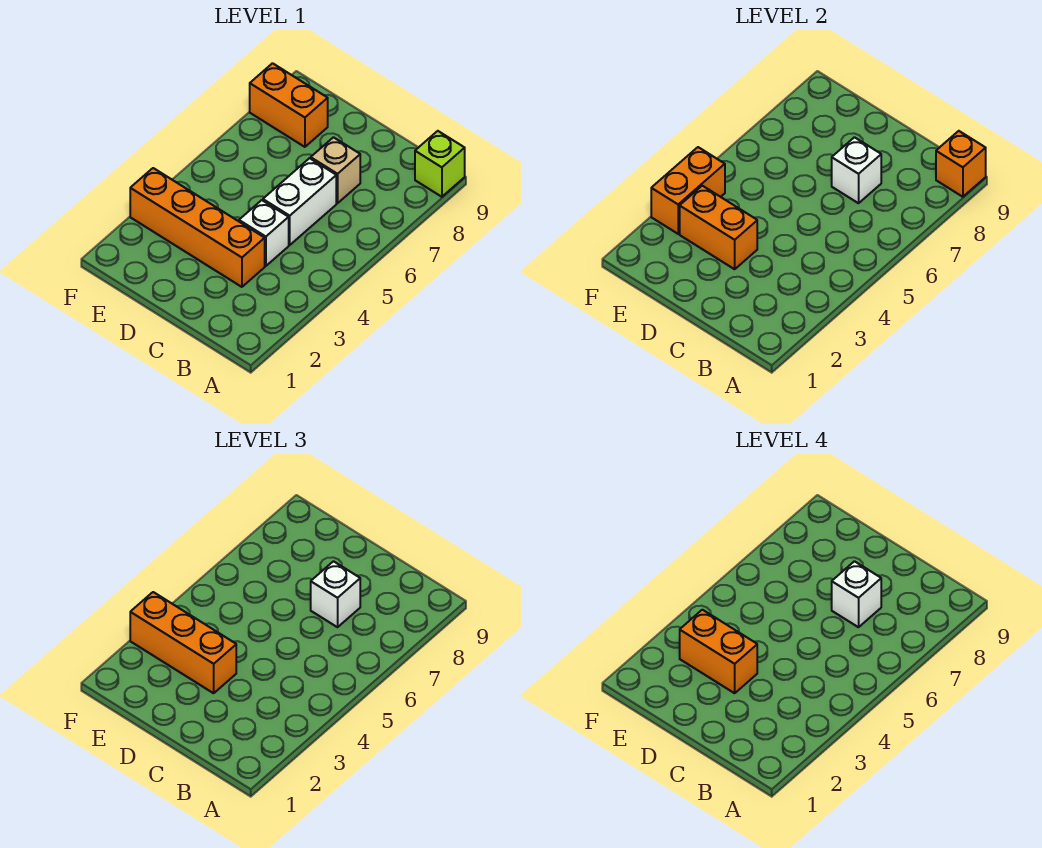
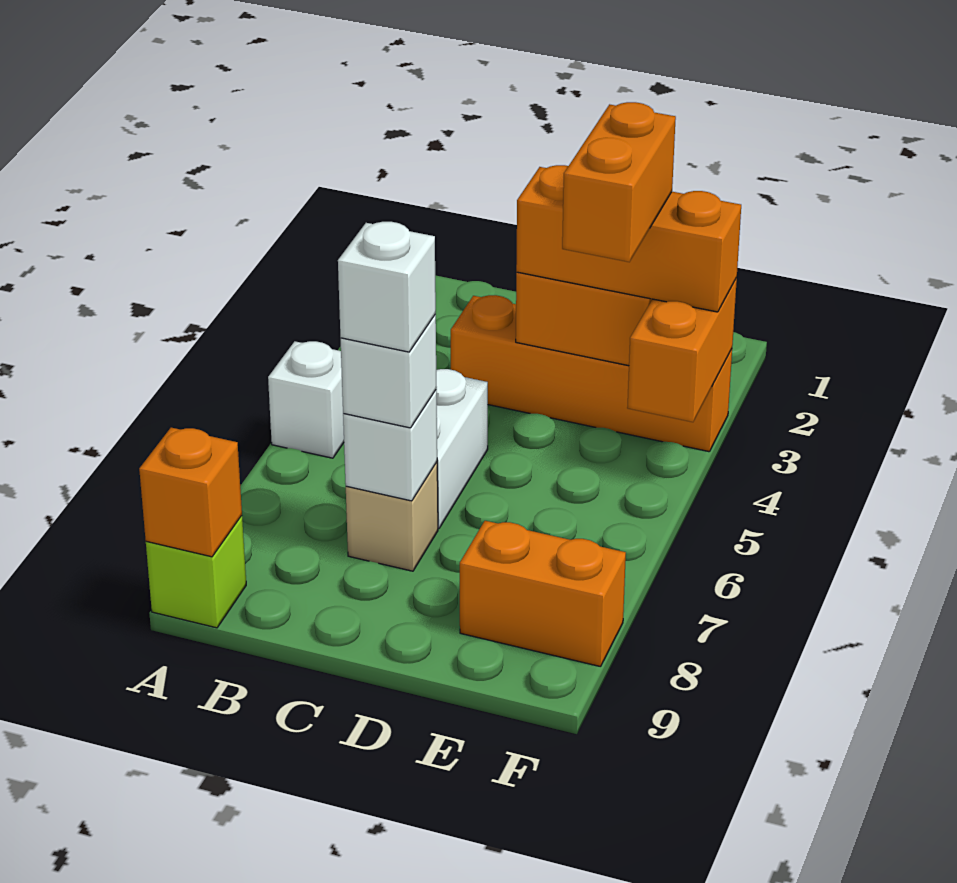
white brick C4 level 1 -> white brick A5 level 1
orange brick D3:E3 level 4 -> orange brick E3:E4 level 4

